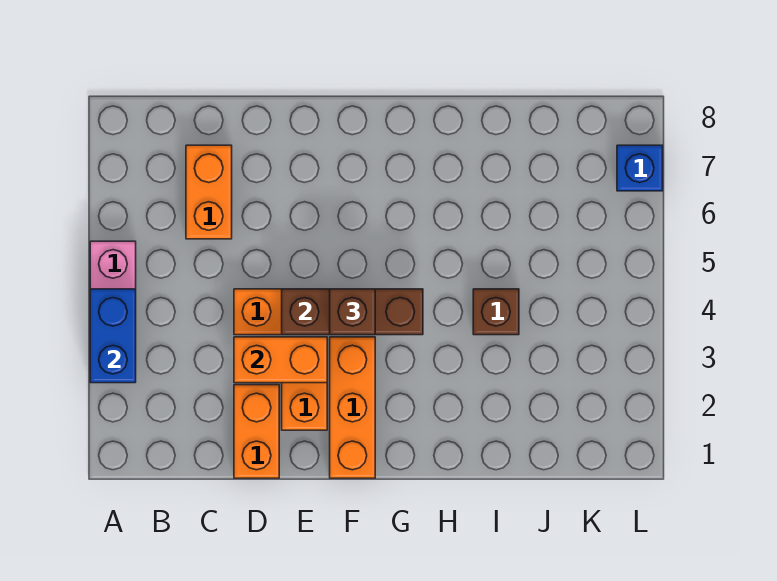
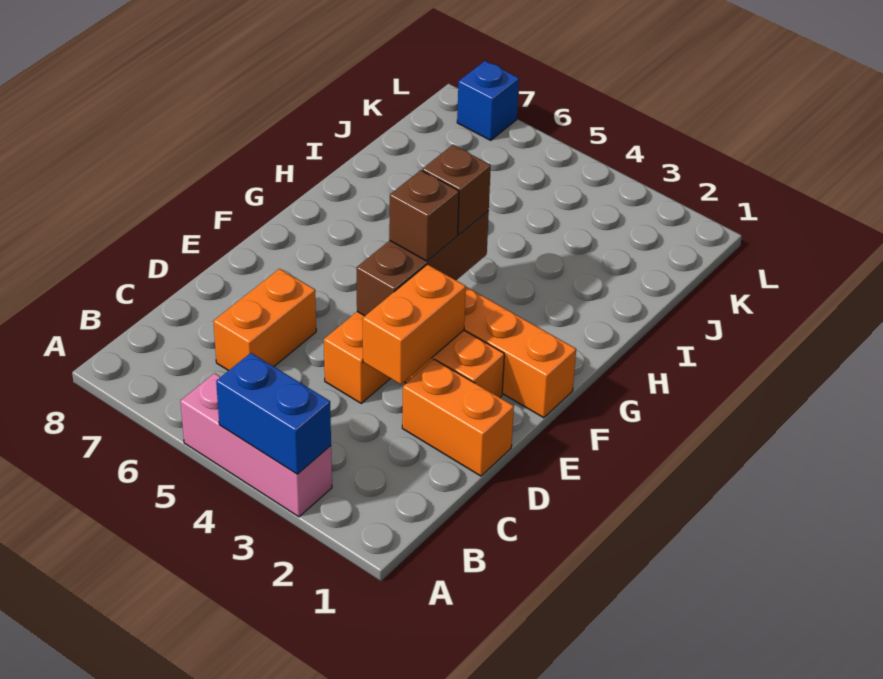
orange brick C6:C7 level 1 -> orange brick C6:D6 level 1
brown brick I4 level 1 -> brown brick G4 level 3

